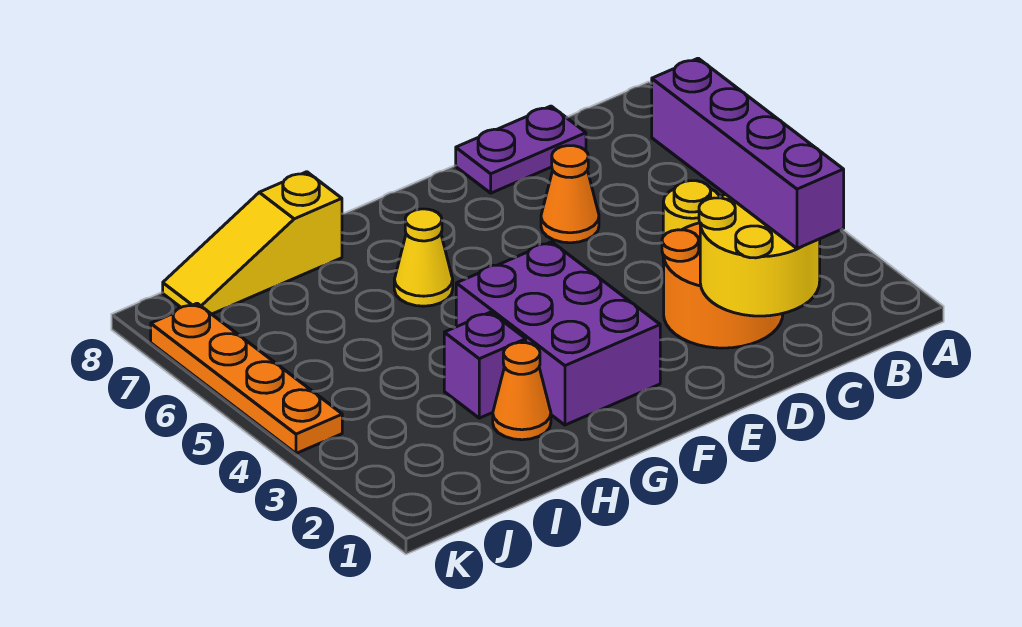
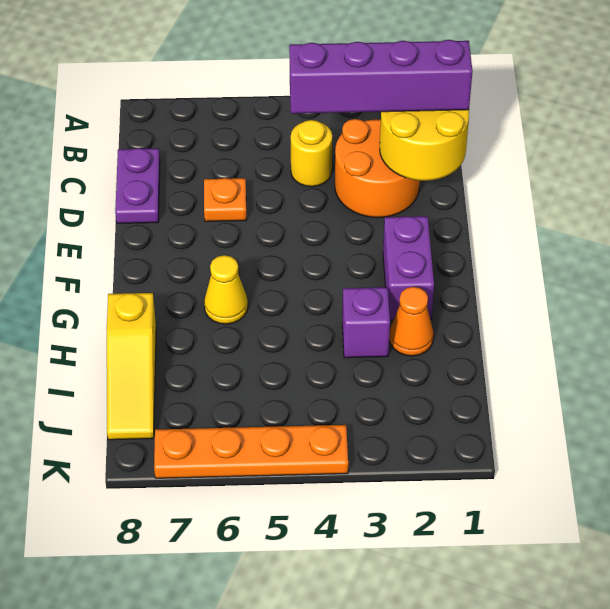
orange cone D6 level 1 -> orange plate D6 level 1
purple brick F2:G4 level 1 -> purple brick F2:G2 level 1

